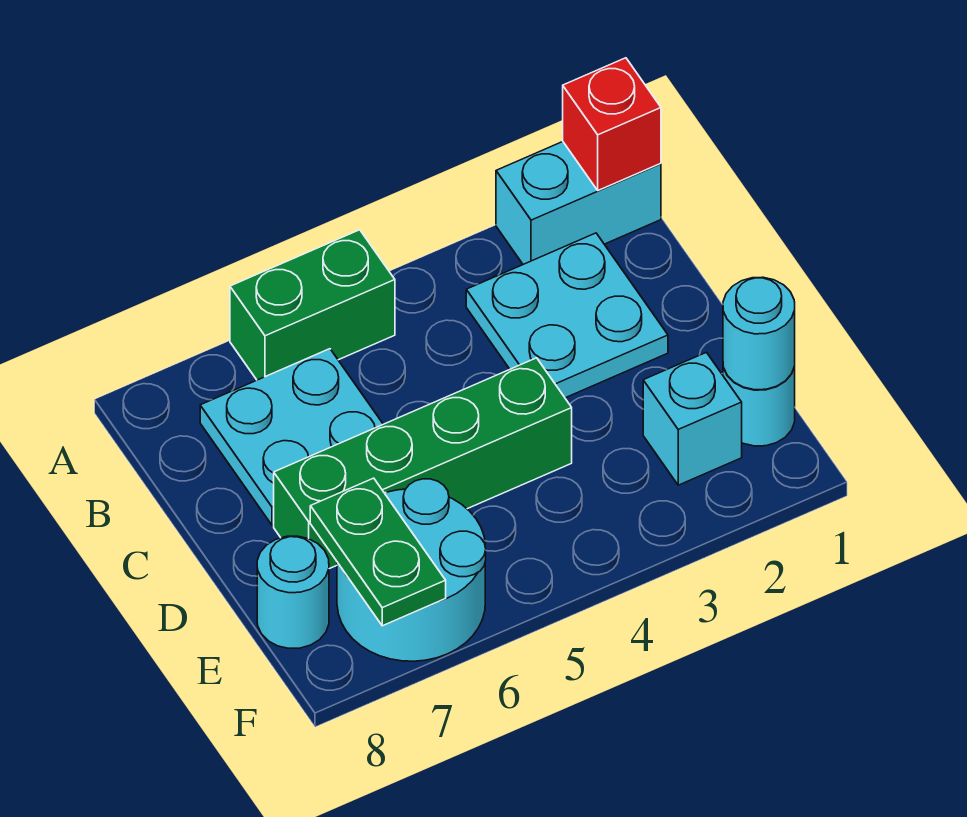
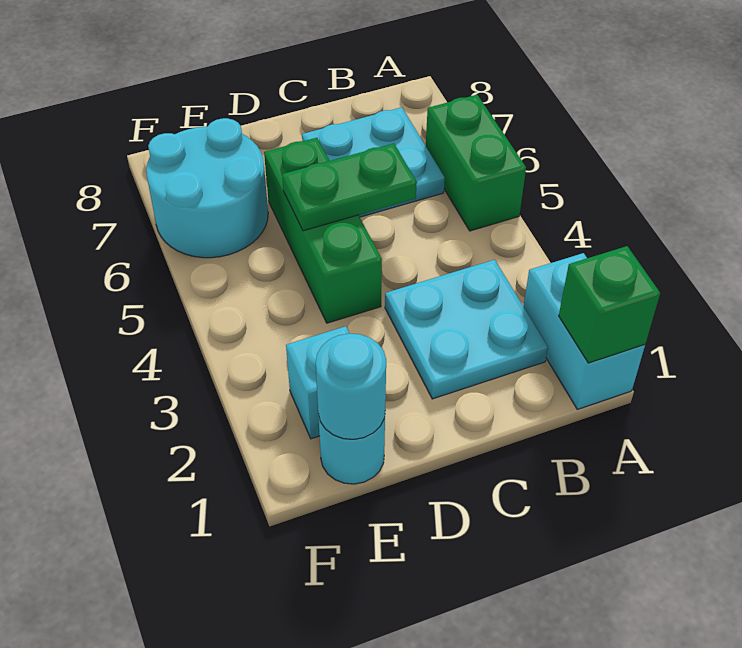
red brick A1 level 2 -> green brick A1 level 2
green brick D4:D7 level 1 -> green brick D4:D6 level 1
green plate E7:F7 level 2 -> green plate C5:D5 level 2
cyan round brick E8 level 1 -> none

